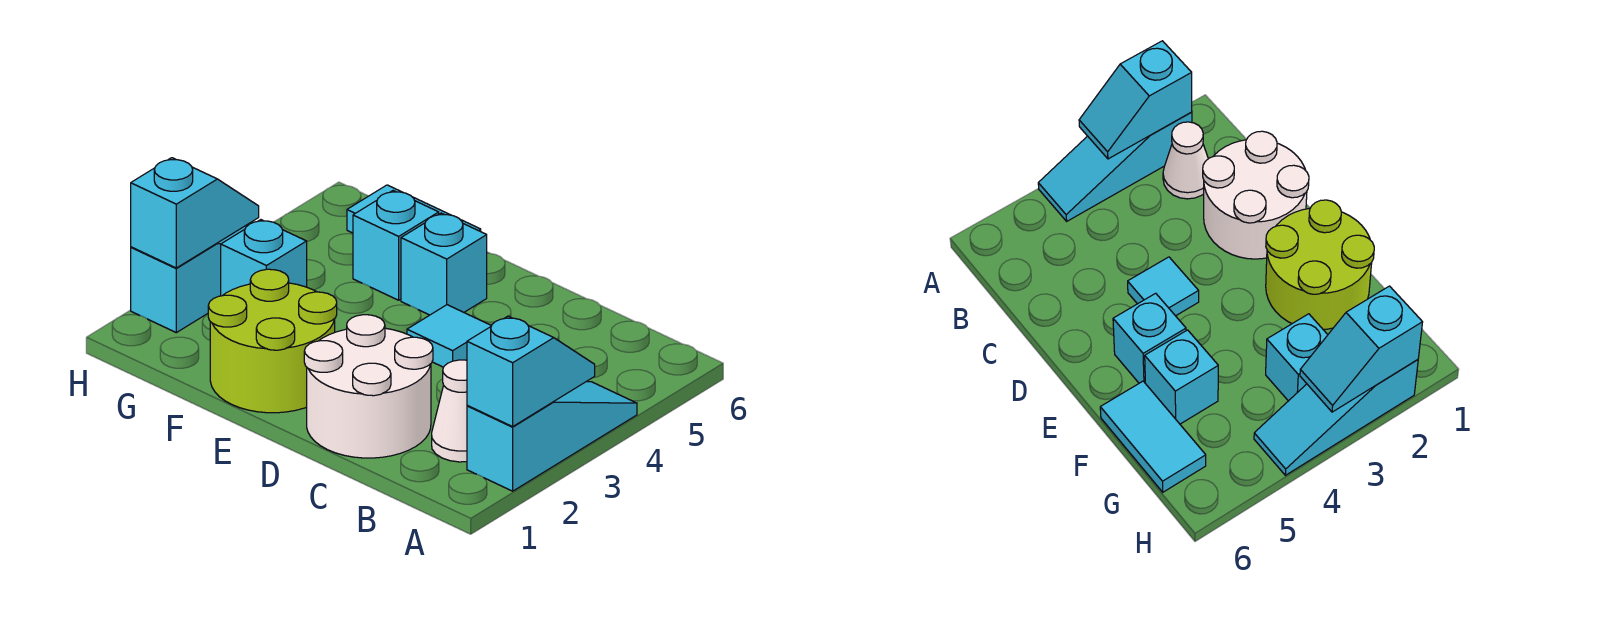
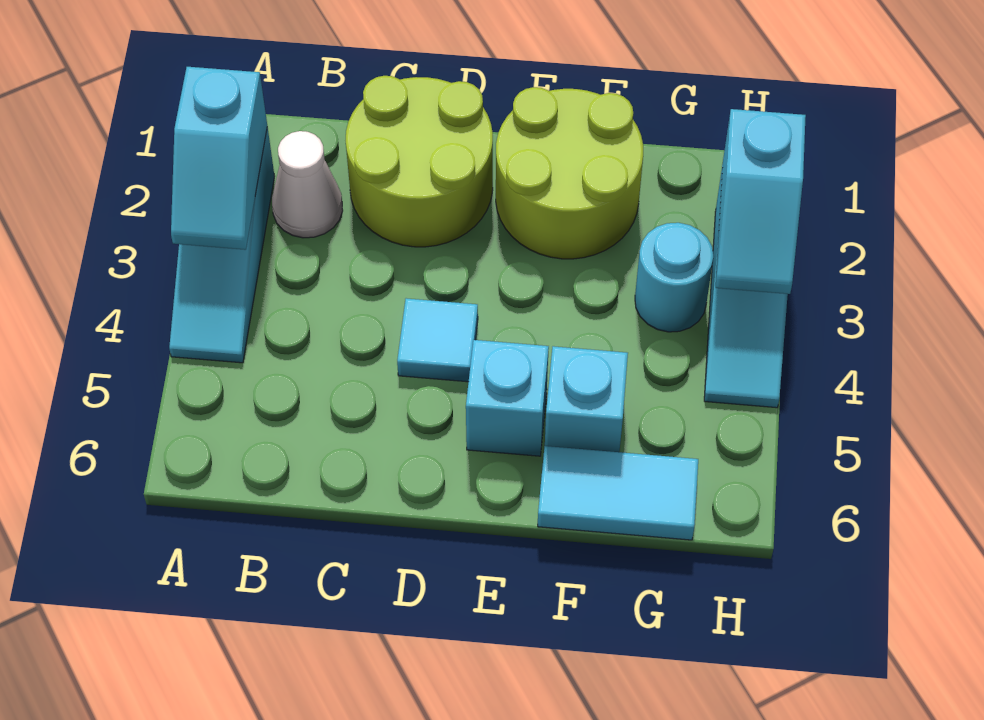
white round brick C1:D2 level 1 -> lime round brick C1:D2 level 1
cyan brick G3 level 1 -> cyan round brick G3 level 1

